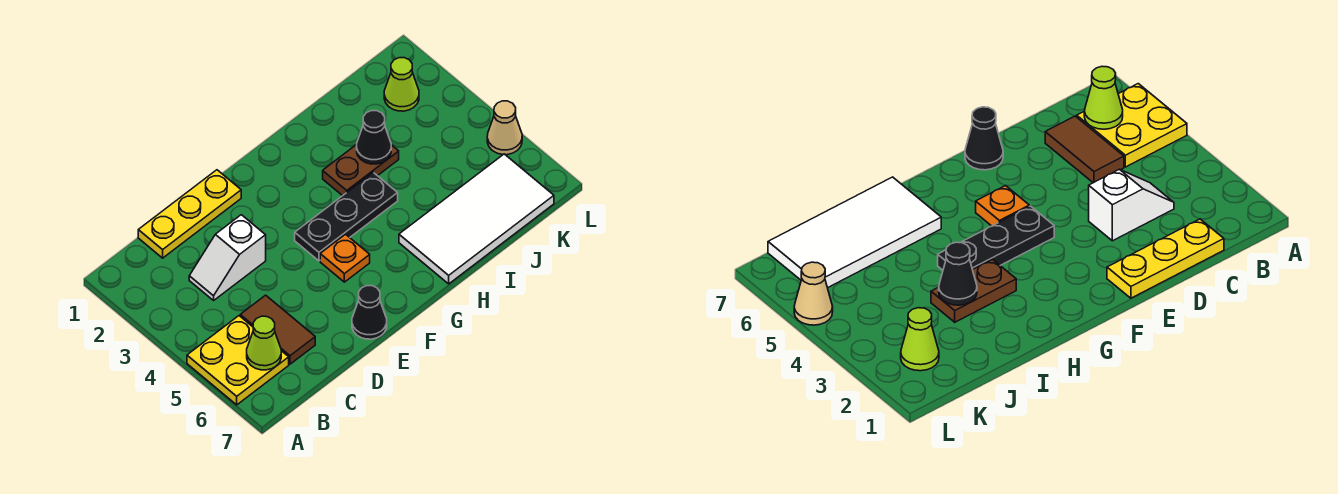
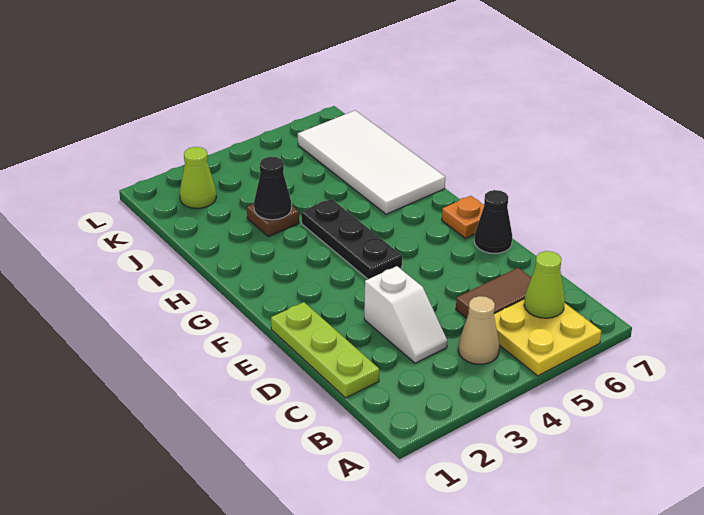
yellow plate C1:E1 level 1 -> lime plate C1:E1 level 1
orange plate F5 level 1 -> orange plate F7 level 1
brown plate H3:I3 level 1 -> brown plate I3 level 1
tan cone L5 level 1 -> tan cone B4 level 1

